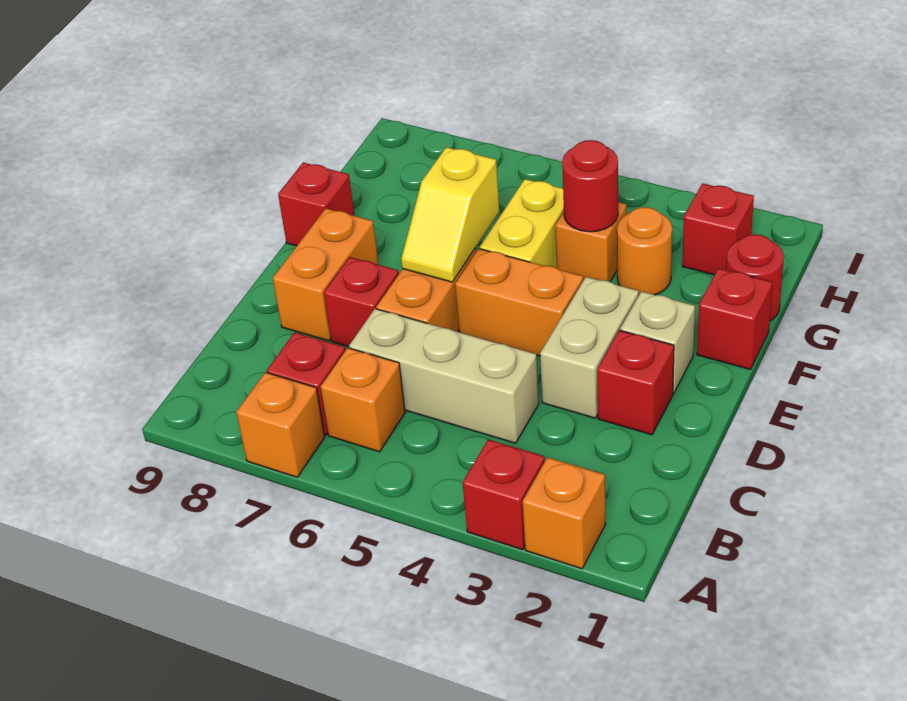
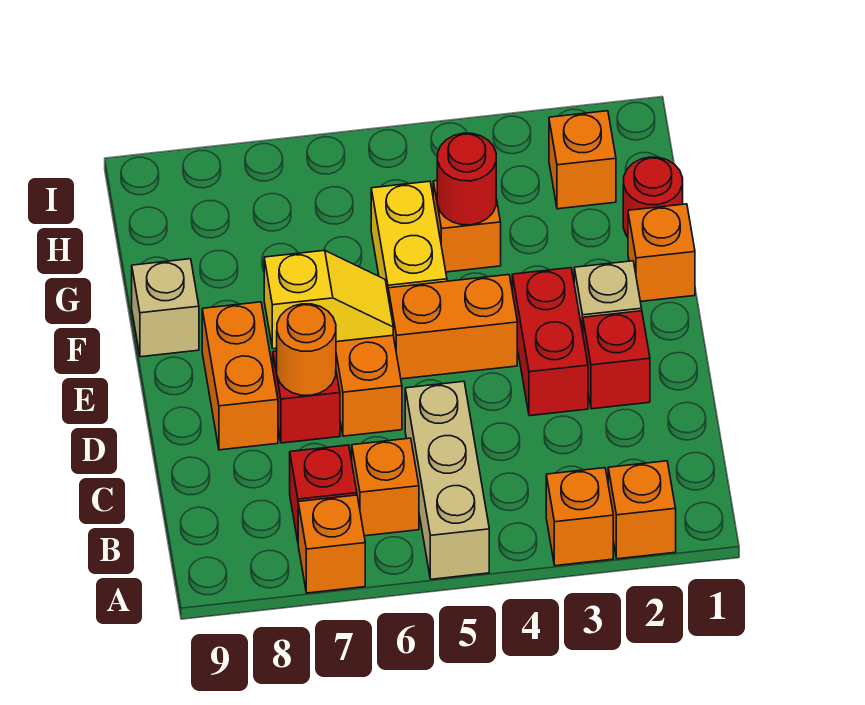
red brick A3 level 1 -> orange brick A3 level 1
tan brick C4:C6 level 1 -> tan brick A5:C5 level 1
tan brick D3:E3 level 1 -> red brick D3:E3 level 1
yellow slope E6:F6 level 2 top F -> yellow slope E6:E7 level 2 top 7
red brick F1 level 1 -> orange brick F1 level 1
red brick F9 level 1 -> tan brick F9 level 1
orange round brick G3 level 1 -> orange round brick D7 level 2
red brick H2 level 1 -> orange brick H2 level 1

